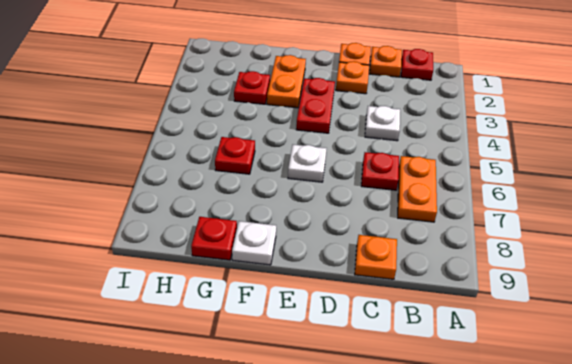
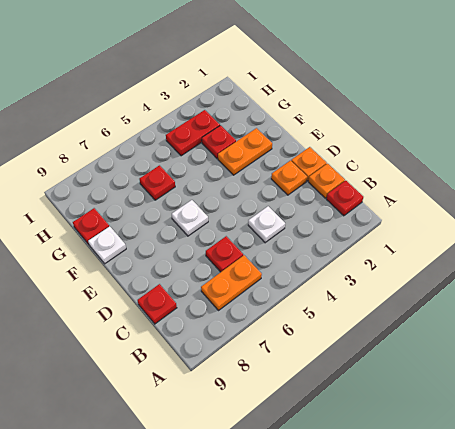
orange plate C9 level 1 -> red plate C9 level 1
red plate E3:E4 level 1 -> red plate H3:H4 level 1

